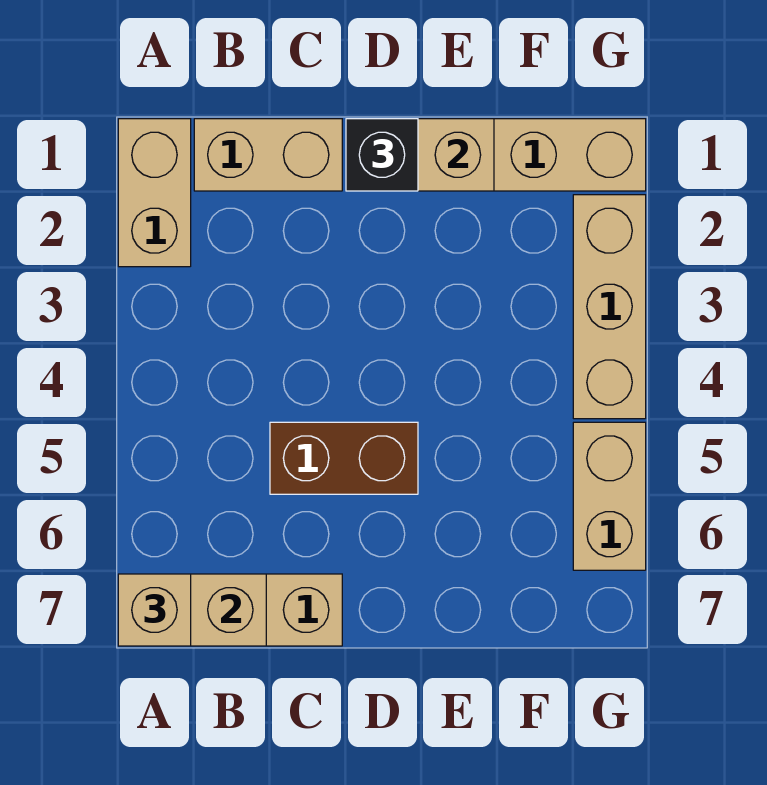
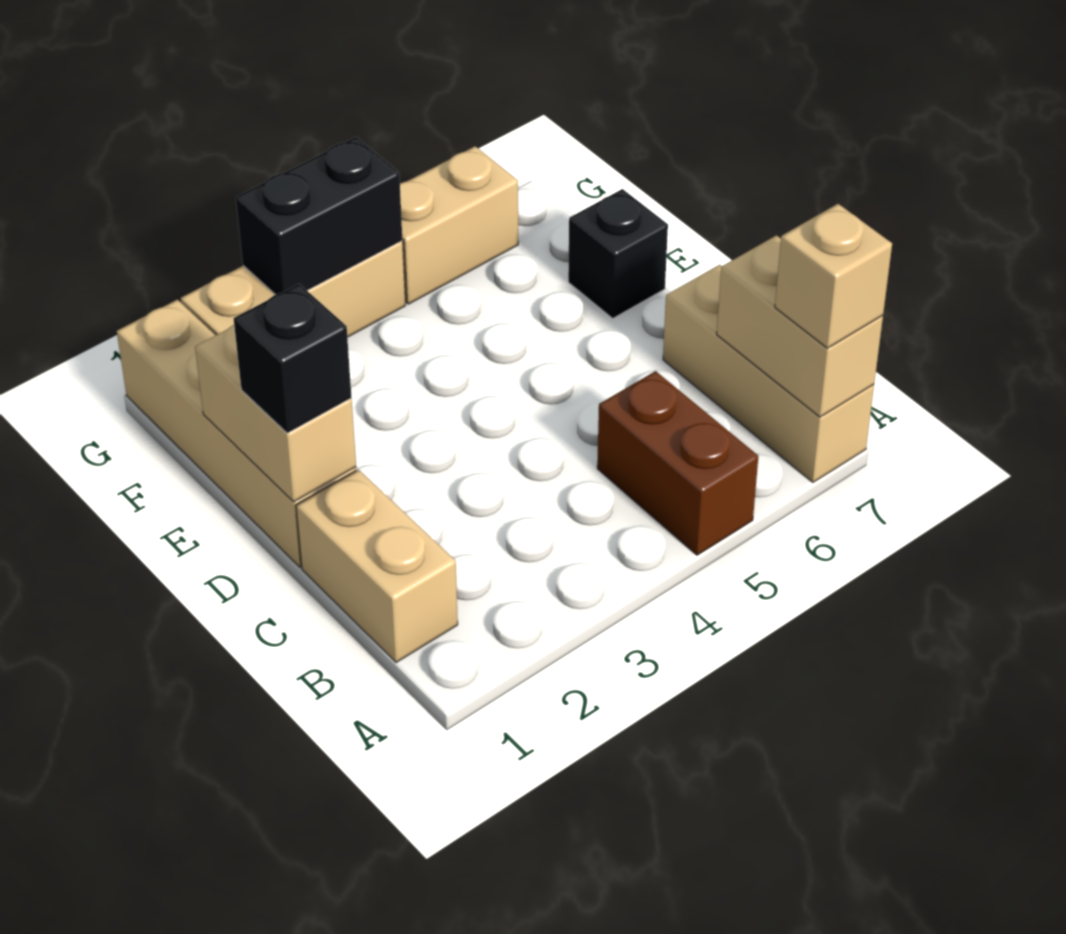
tan brick A1:A2 level 1 -> none
brown brick C5:D5 level 1 -> brown brick A5:B5 level 1
none -> black brick E7 level 1
none -> black brick G3:G4 level 2

